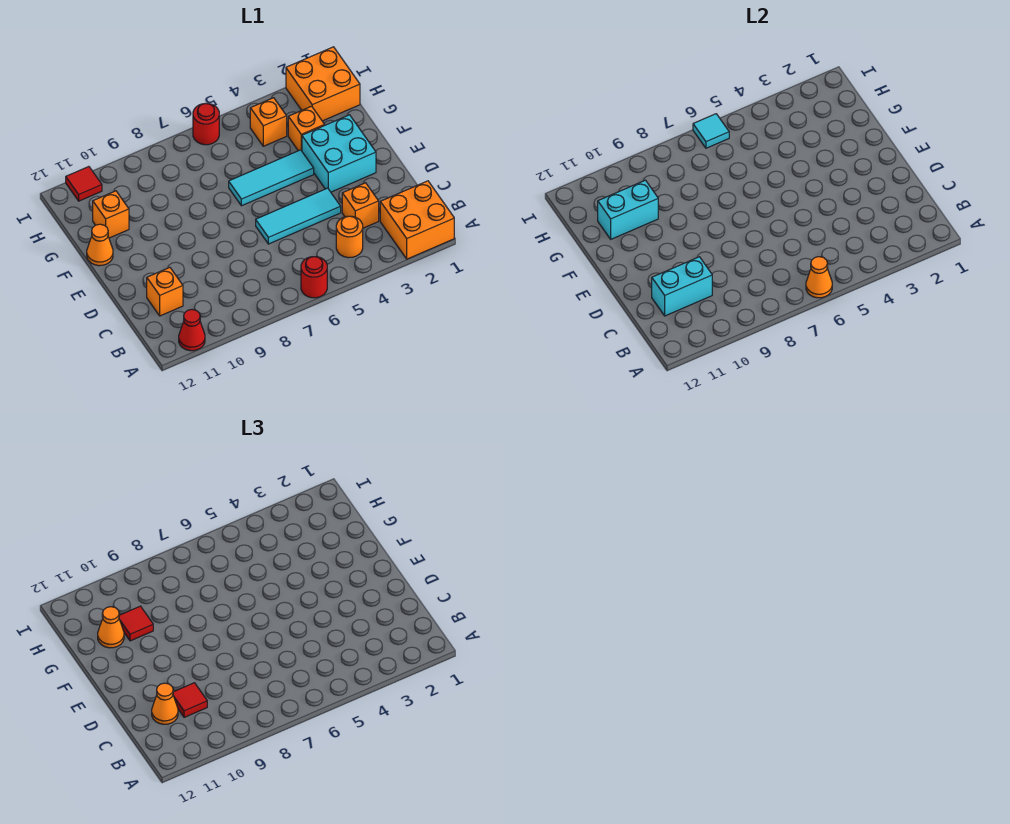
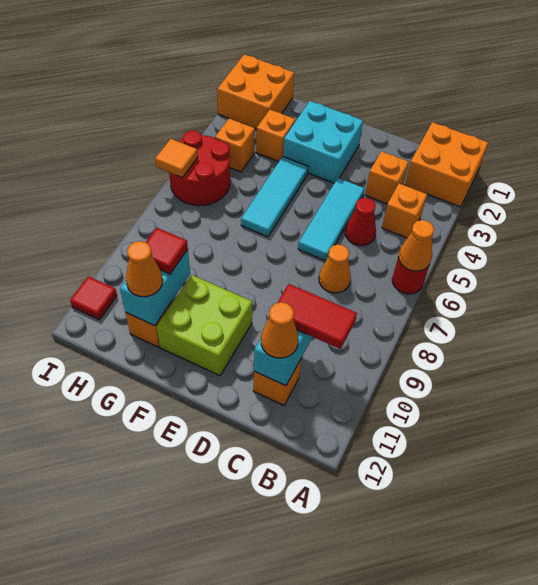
red cone A11 level 1 -> red cone C5 level 1
orange round brick B4 level 1 -> orange brick B4 level 1
red tile C10 level 3 -> red tile B10:C10 level 3
none -> lime brick E10:F11 level 1
orange cone F12 level 1 -> orange cone C7 level 1
red round brick I6 level 1 -> red round brick H5:I6 level 1
cyan tile I6 level 2 -> orange tile I6 level 2

